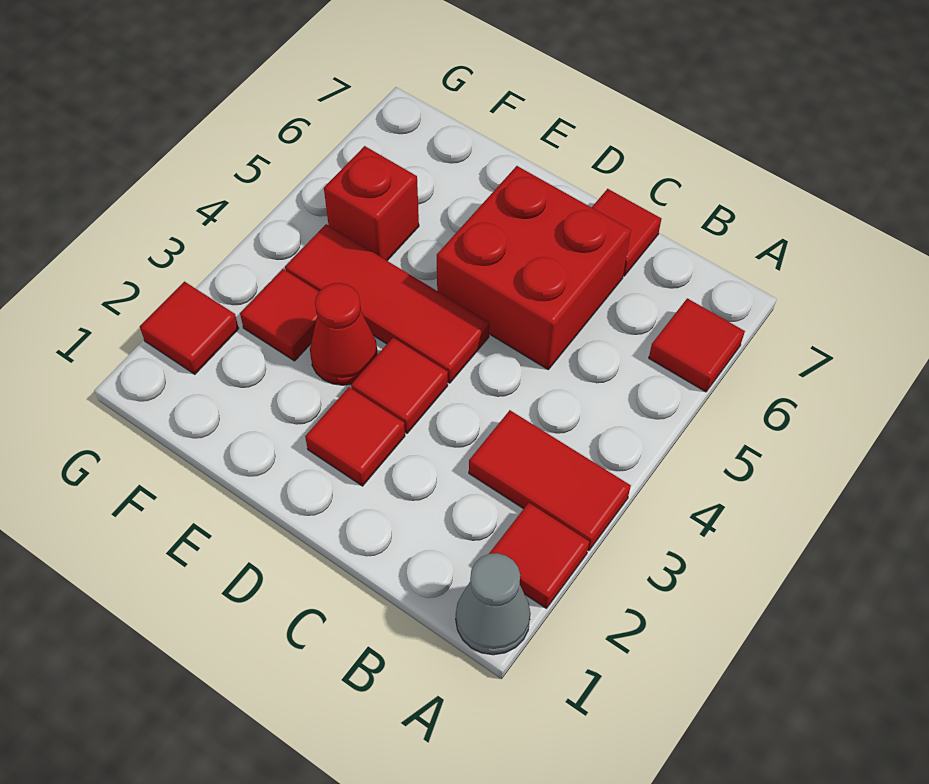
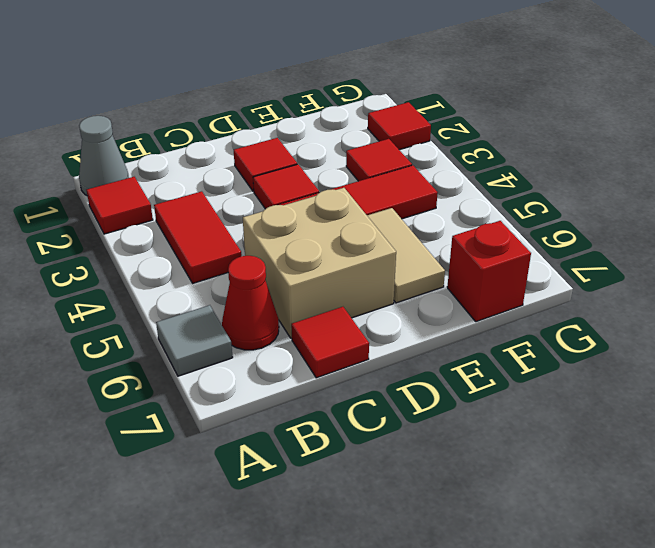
red tile A3:B3 level 1 -> red tile B3:B4 level 1
red tile A6 level 1 -> grey tile A6 level 1
red brick C5:D6 level 1 -> tan brick C5:D6 level 1
red cone E3 level 1 -> red cone B6 level 1
none -> tan tile E5:E6 level 1
red brick F5 level 1 -> red brick F7 level 1

